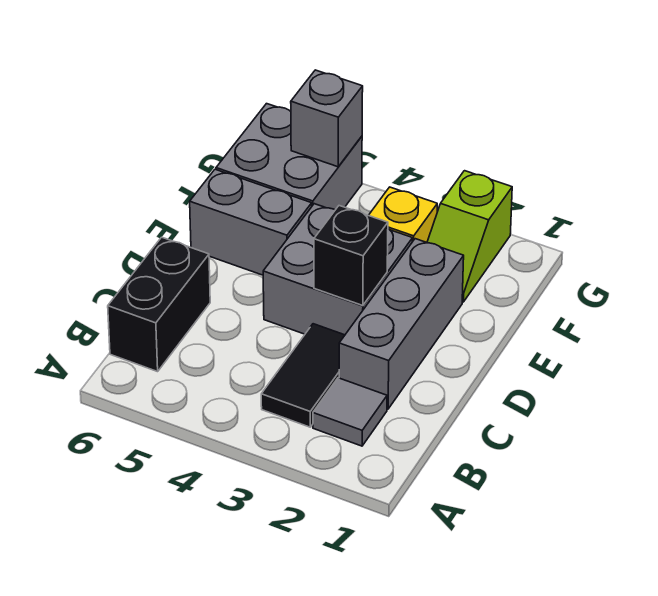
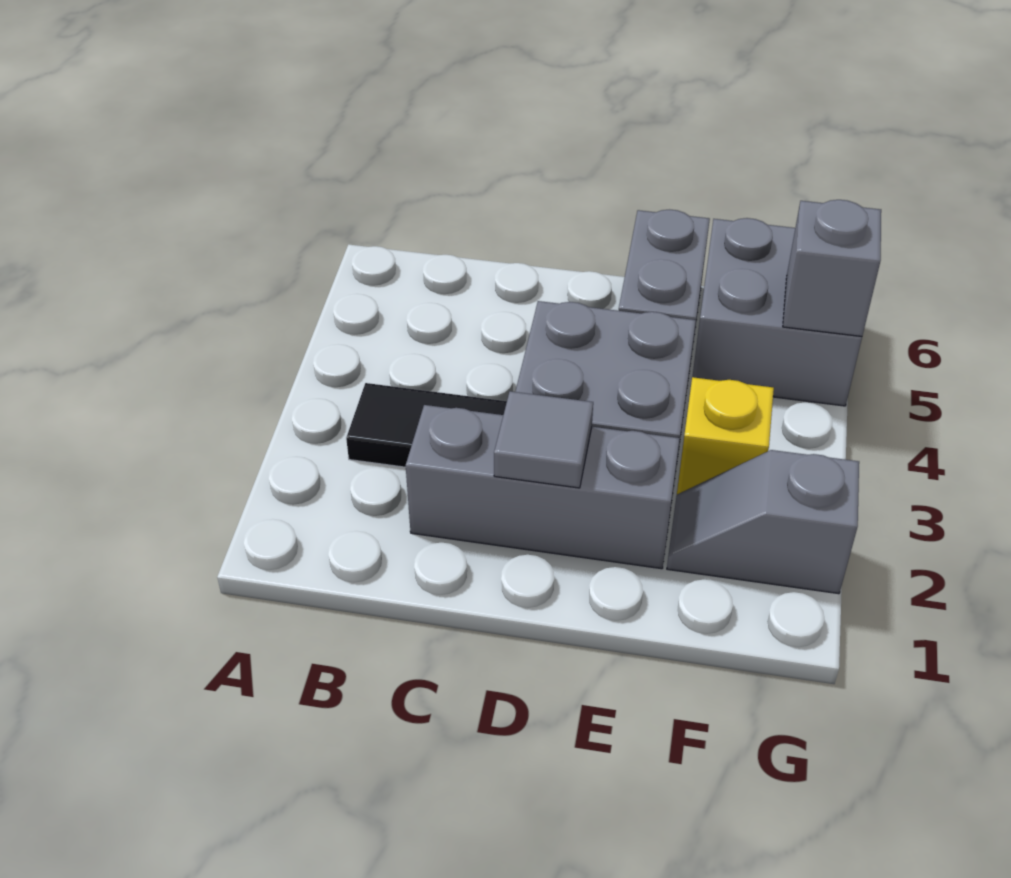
grey tile B2 level 1 -> grey tile D2 level 2
black brick B6:C6 level 1 -> none
black brick D3 level 2 -> none
lime slope F2:G2 level 1 top G -> grey slope F2:G2 level 1 top G

